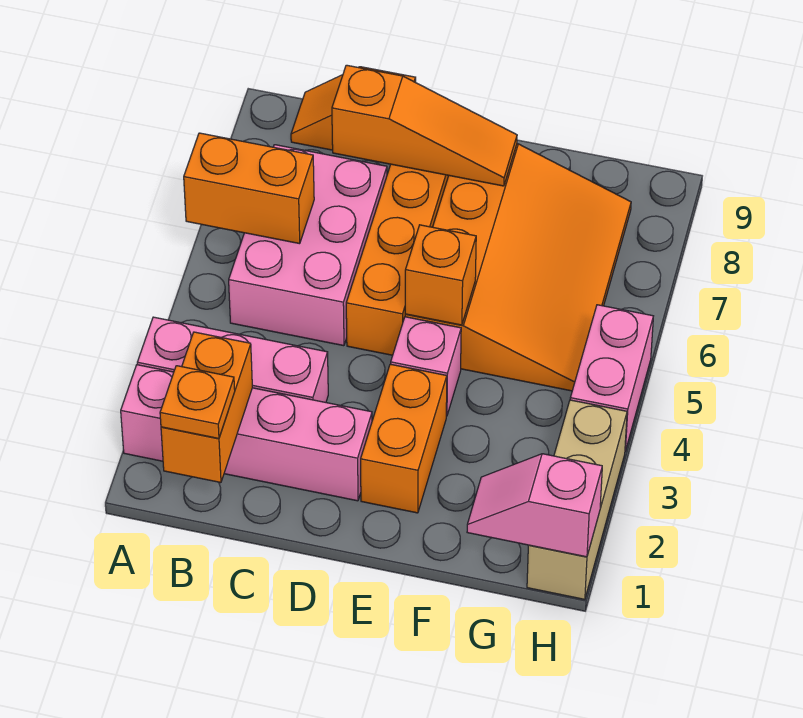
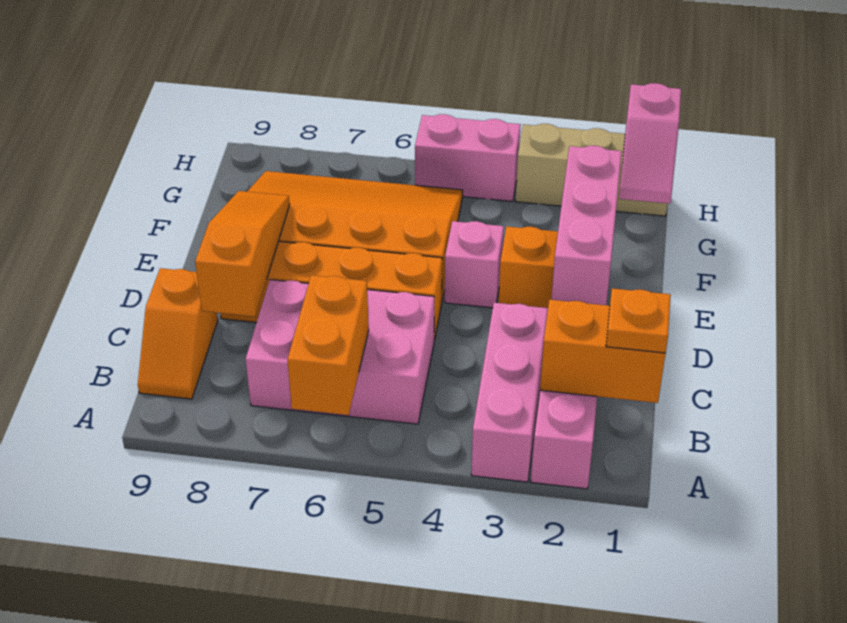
none -> pink brick D2:F2 level 2
orange brick E5 level 2 -> none

